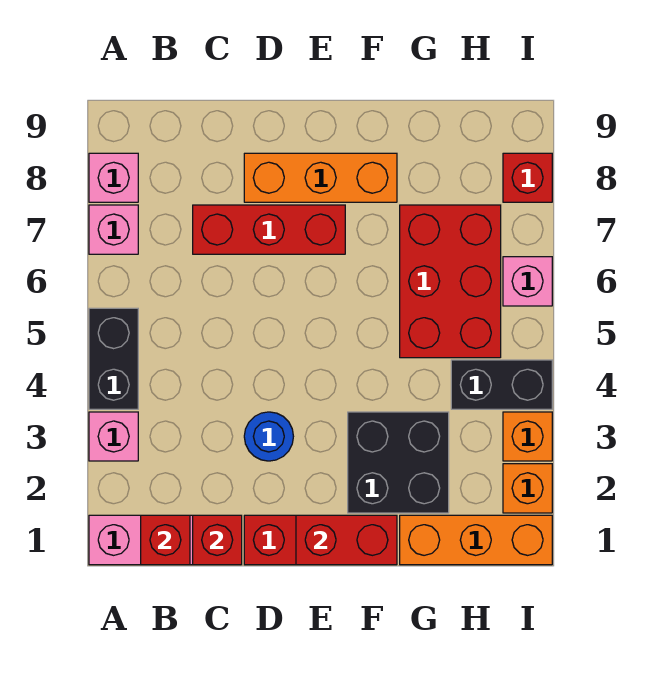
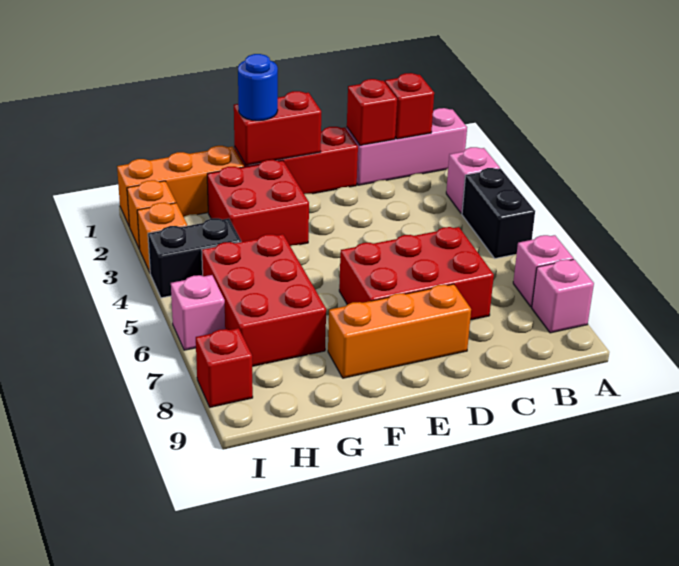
red brick C7:E7 level 1 -> red brick C6:E7 level 1
blue round brick D3 level 1 -> blue round brick F1 level 3
black brick F2:G3 level 1 -> red brick F2:G3 level 1

